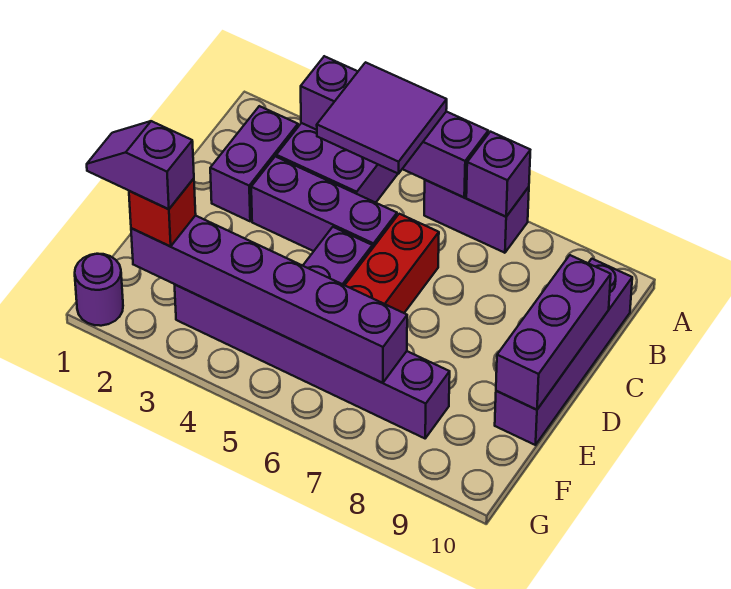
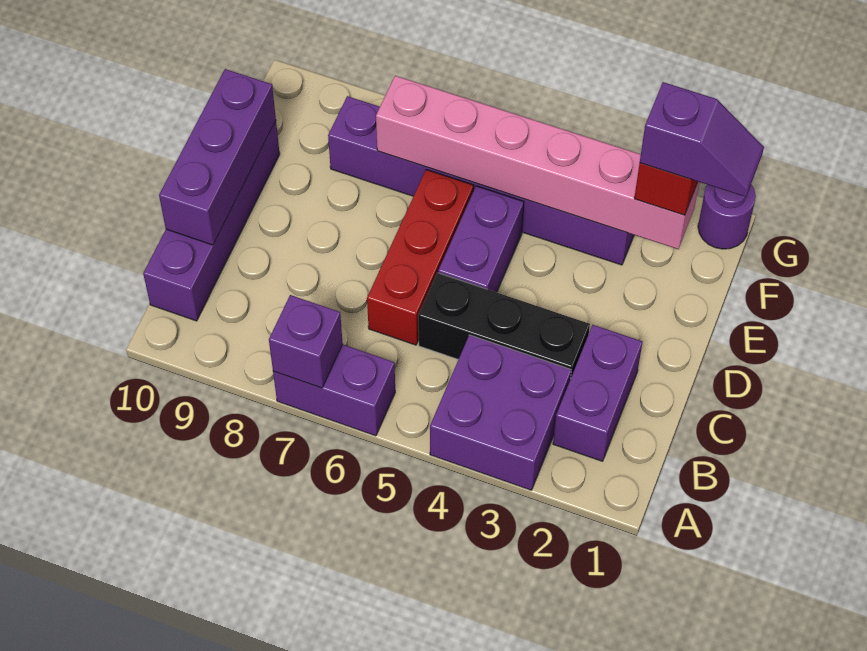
purple brick A3:A6 level 2 -> none
purple tile A4:B5 level 3 -> none
purple brick C3:C5 level 1 -> black brick C3:C5 level 1
purple brick F2:F7 level 2 -> pink brick F2:F7 level 2

